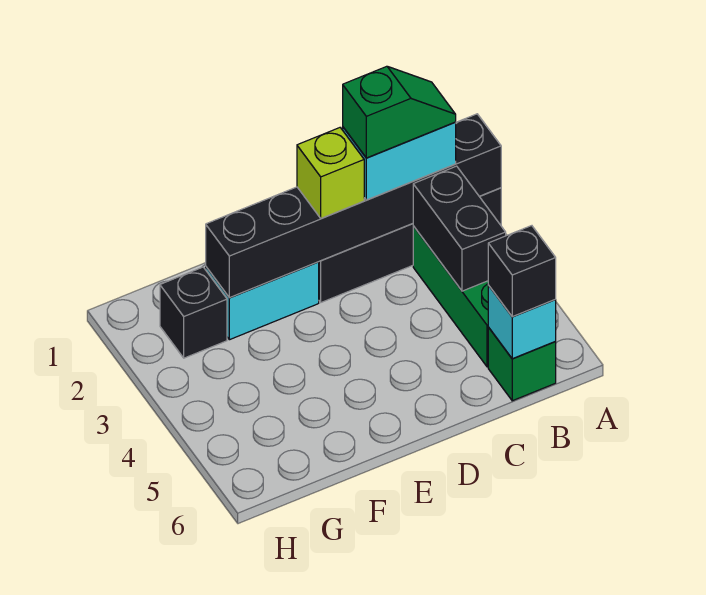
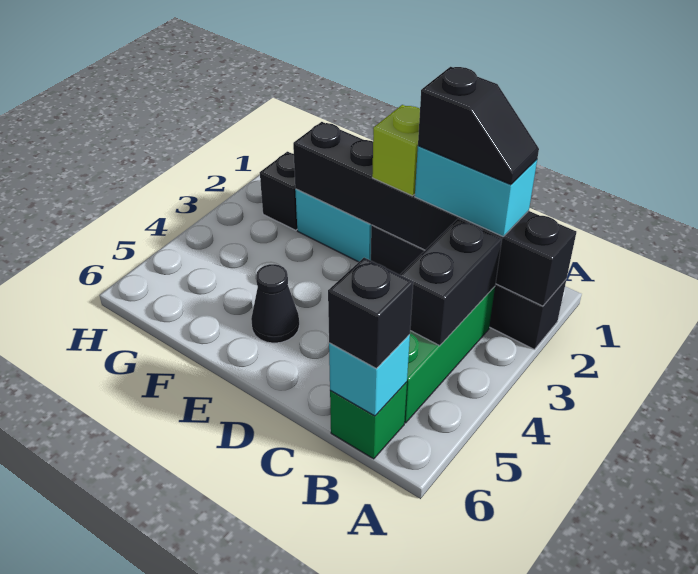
green slope B2:C2 level 4 top C -> black slope B2:C2 level 4 top C
none -> black cone E5 level 1

